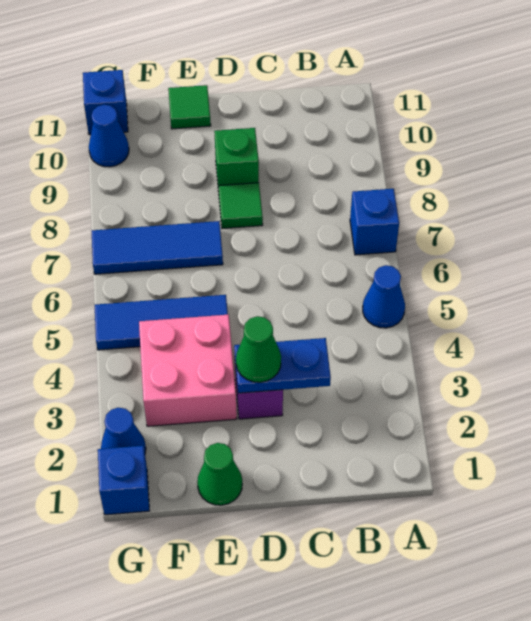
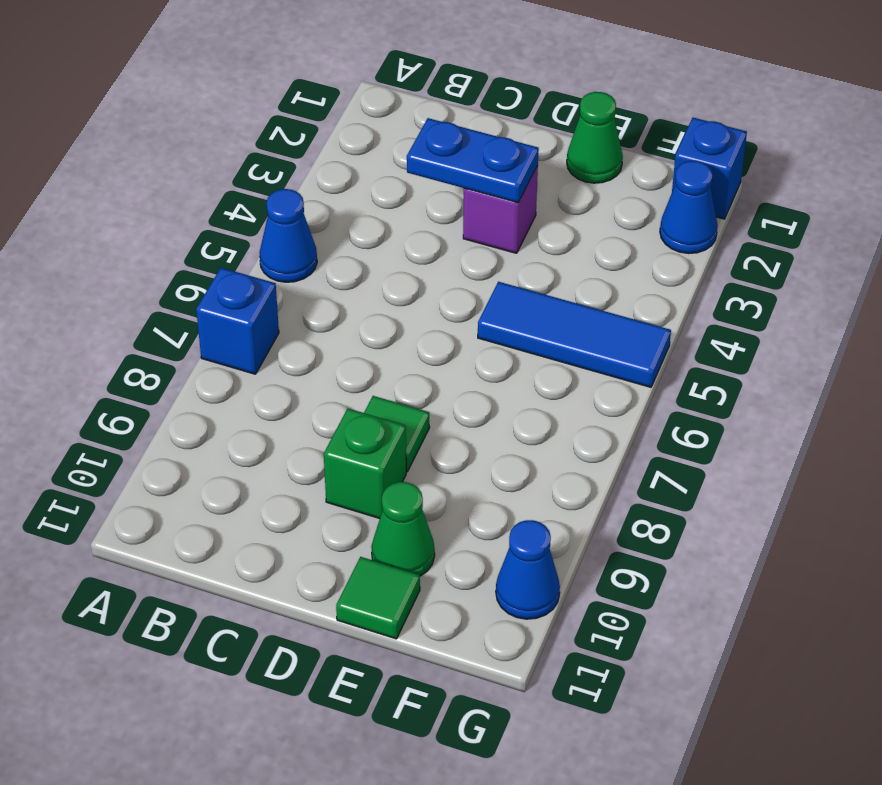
green cone D3 level 3 -> green cone E10 level 1
pink brick E3:F4 level 1 -> none
blue tile E7:G7 level 1 -> none
blue brick G11 level 1 -> none

